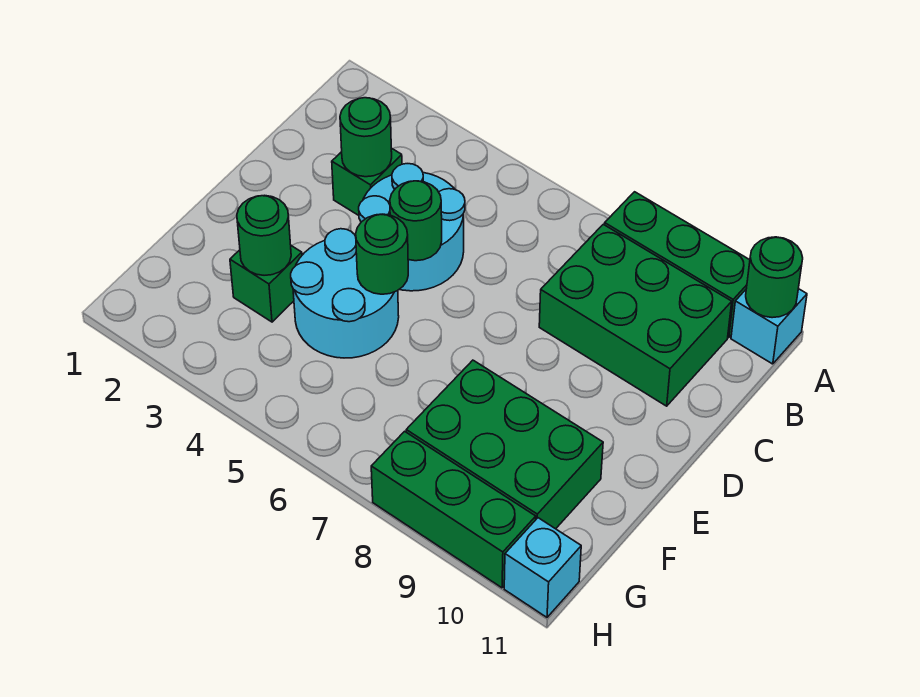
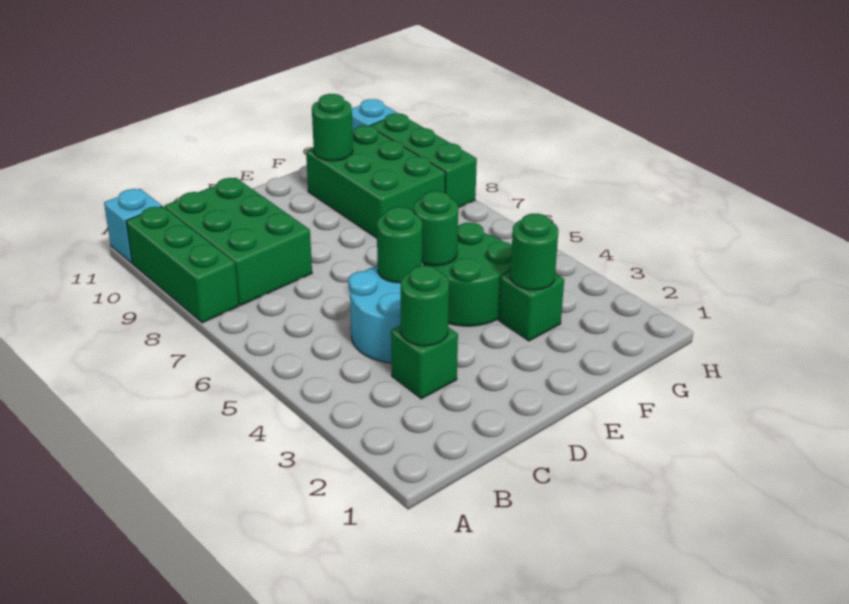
green round brick A11 level 2 -> green round brick F10 level 2
cyan round brick E4:F5 level 1 -> green round brick E4:F5 level 1

